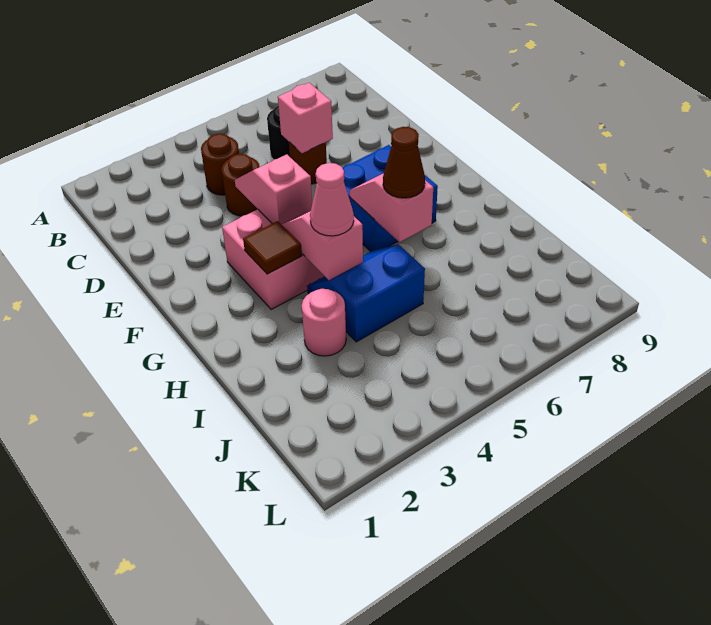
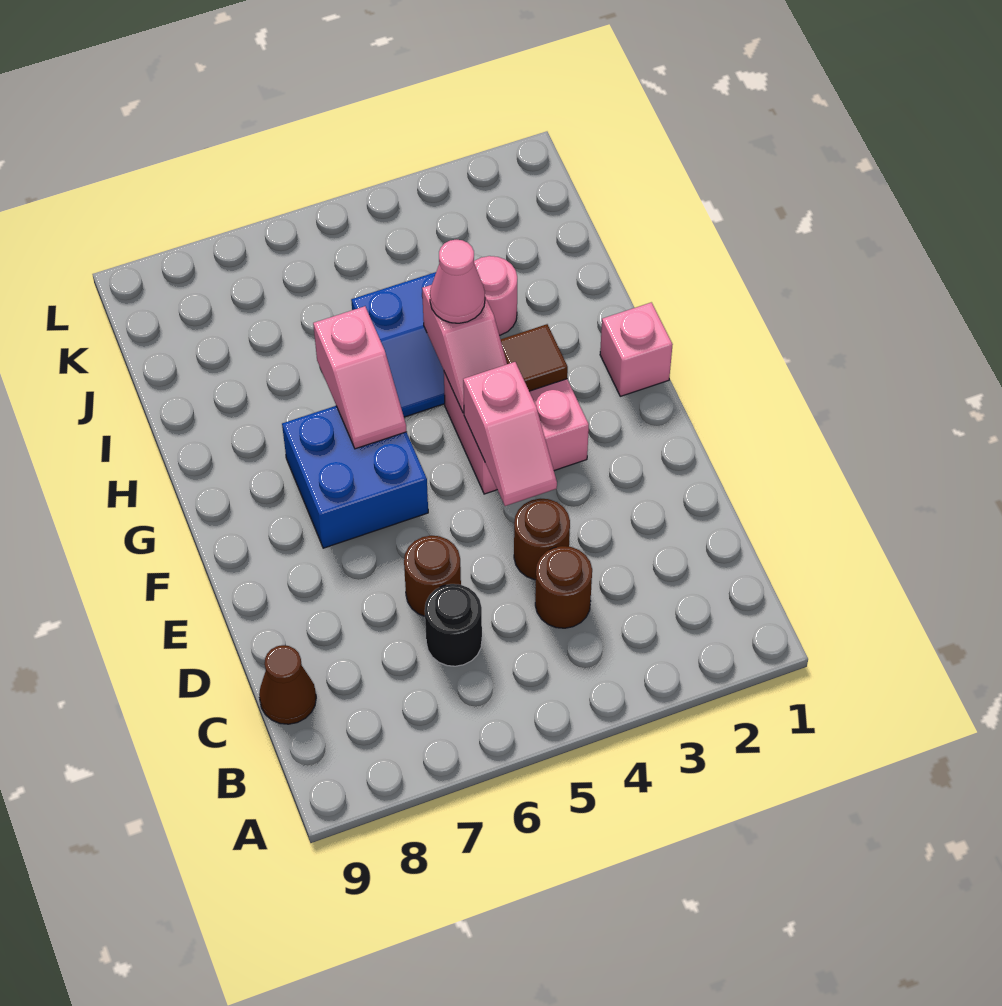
pink brick D6 level 2 -> pink brick G1 level 1
brown cone H6 level 3 -> brown cone C9 level 1

